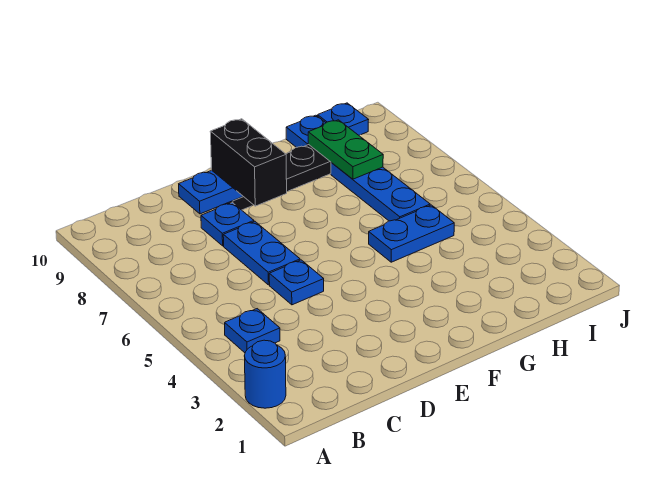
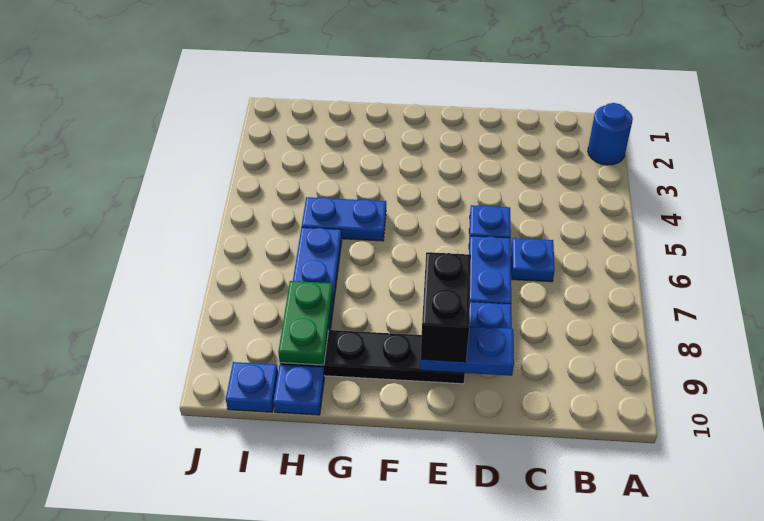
blue plate B4 level 1 -> blue plate C6 level 1

